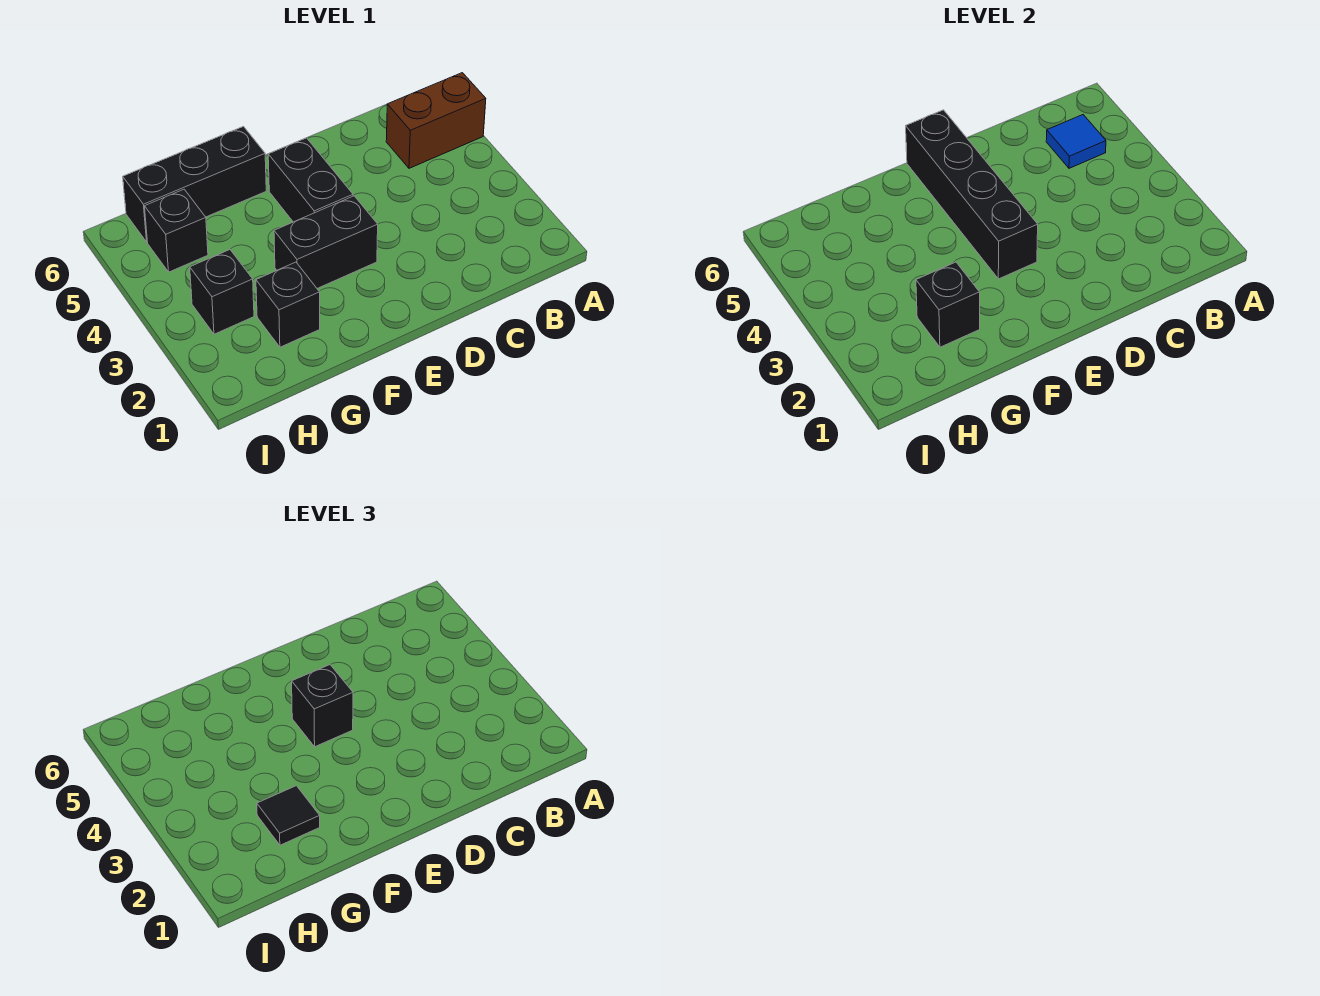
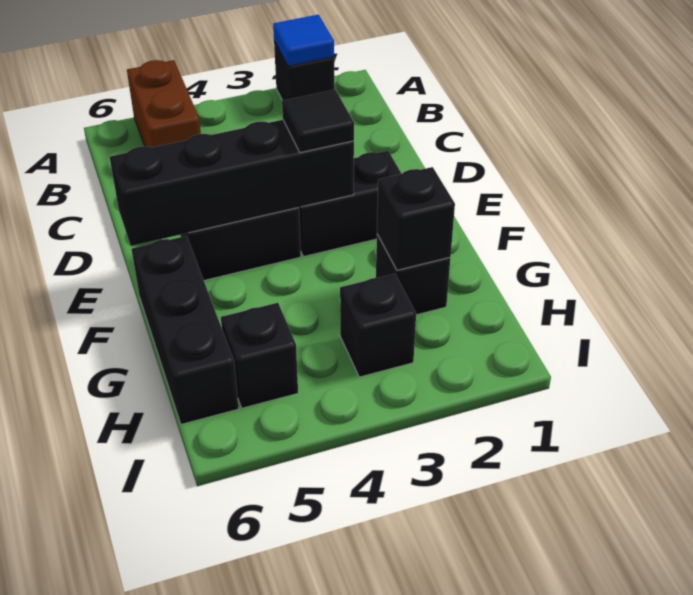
blue tile B5 level 2 -> blue tile A2 level 2
black brick E3:F3 level 1 -> black brick E2:E3 level 1
black brick E4 level 3 -> black brick A2 level 1
black tile G2 level 3 -> black tile E3 level 3

